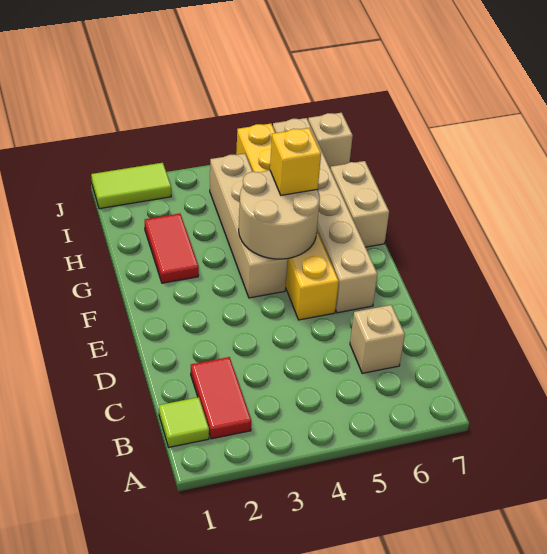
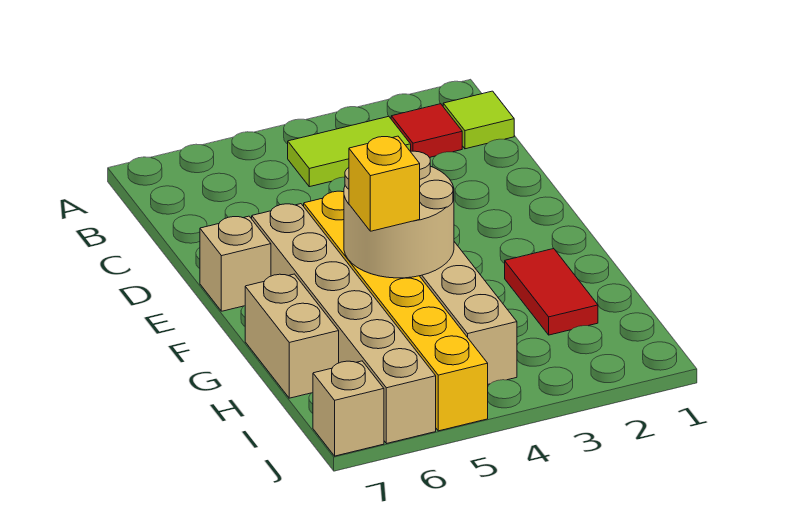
red tile B2:C2 level 1 -> red tile B2 level 1
tan brick C6 level 1 -> tan brick E7 level 1
lime tile J1:J2 level 1 -> lime tile B3:B4 level 1

